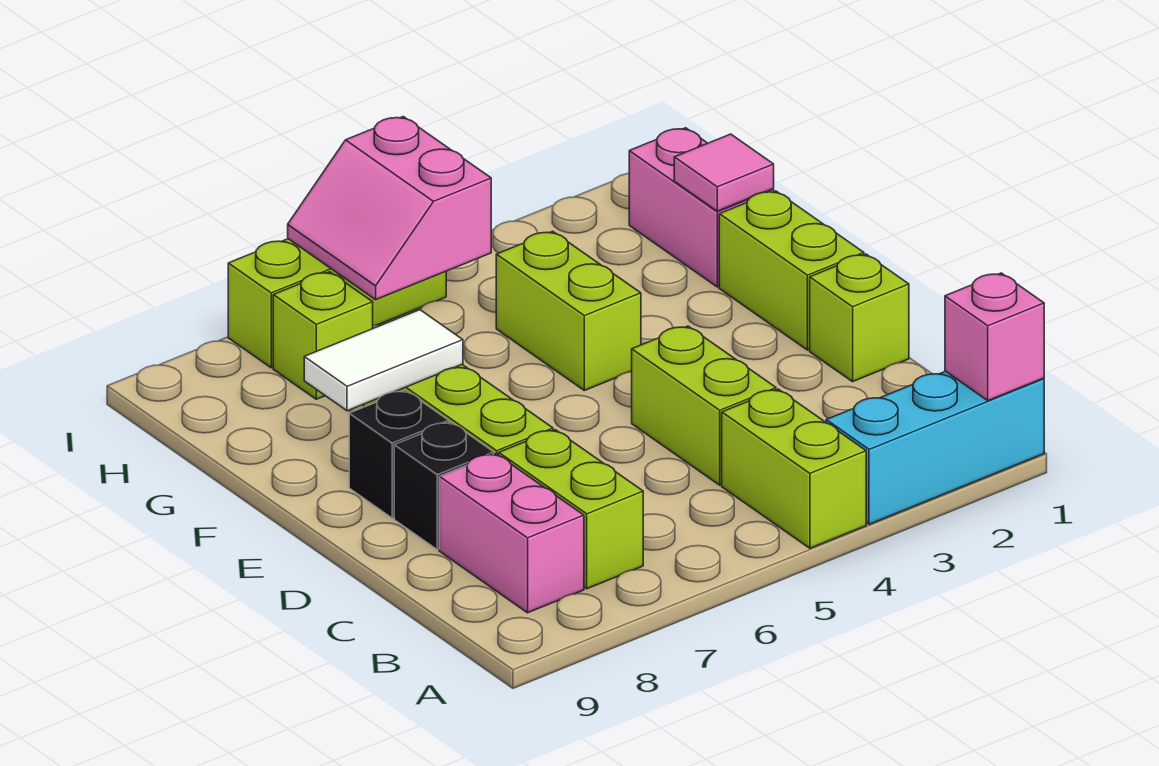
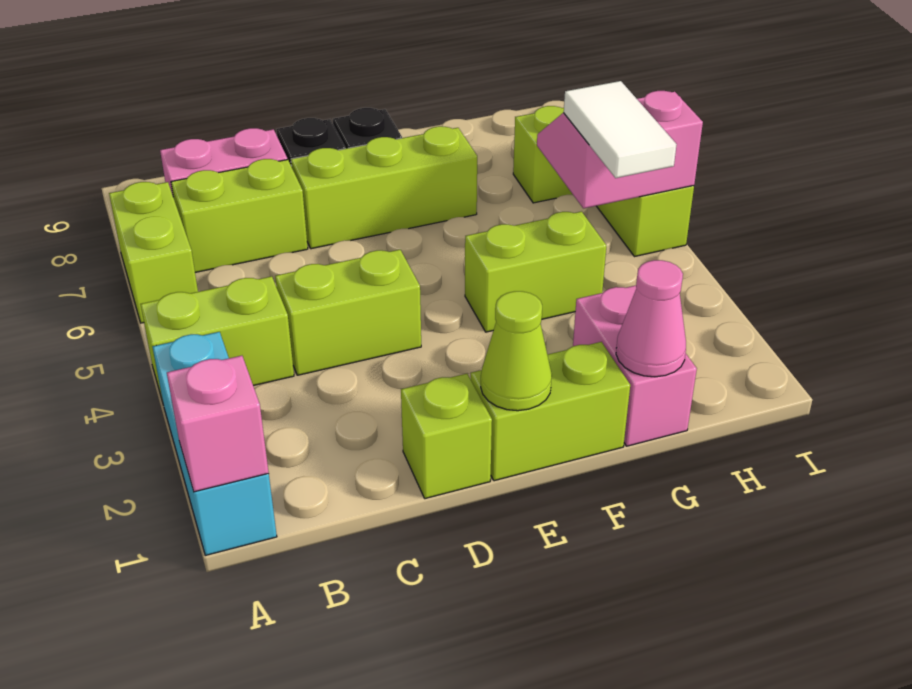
none -> lime brick A6:A7 level 1
none -> lime cone E1 level 2
white tile F7:F8 level 2 -> white tile H4:H5 level 3
pink brick G1:H1 level 1 -> pink brick G1:G2 level 1
pink tile G1 level 2 -> pink cone G1 level 2

